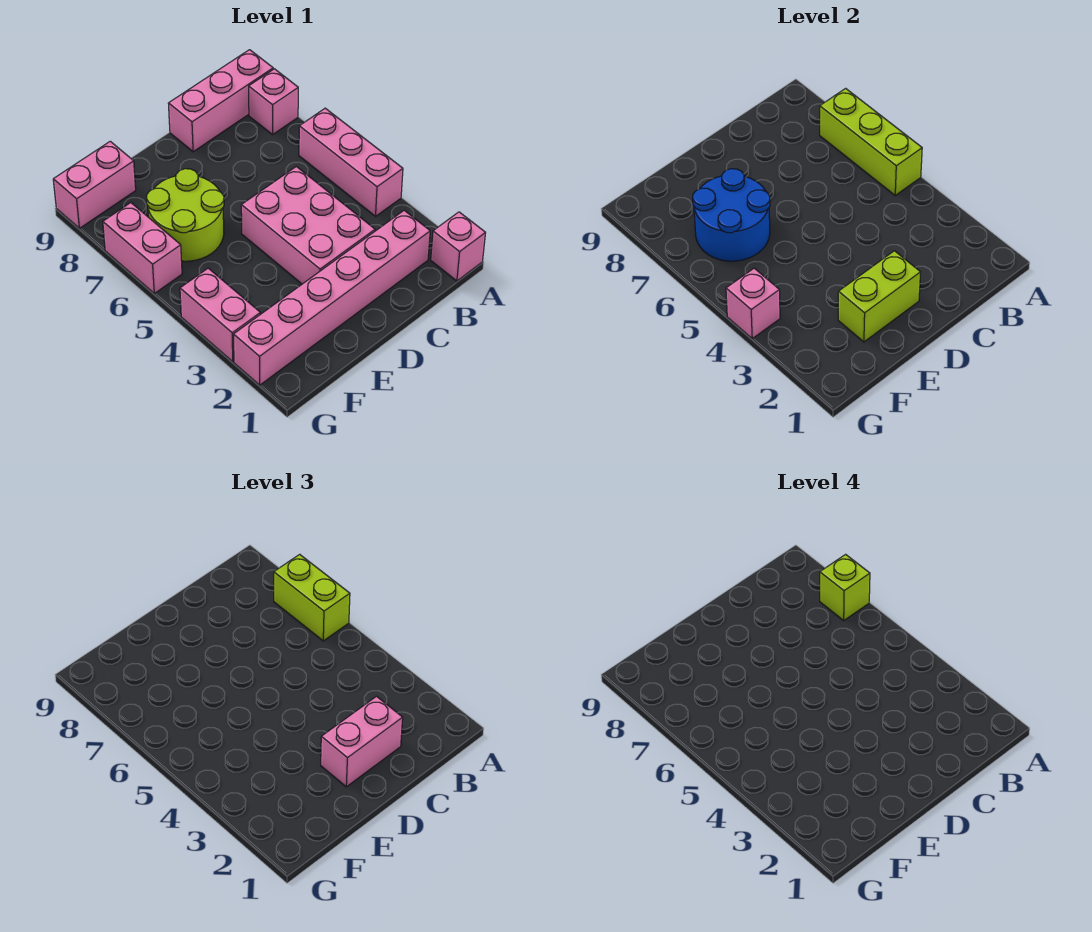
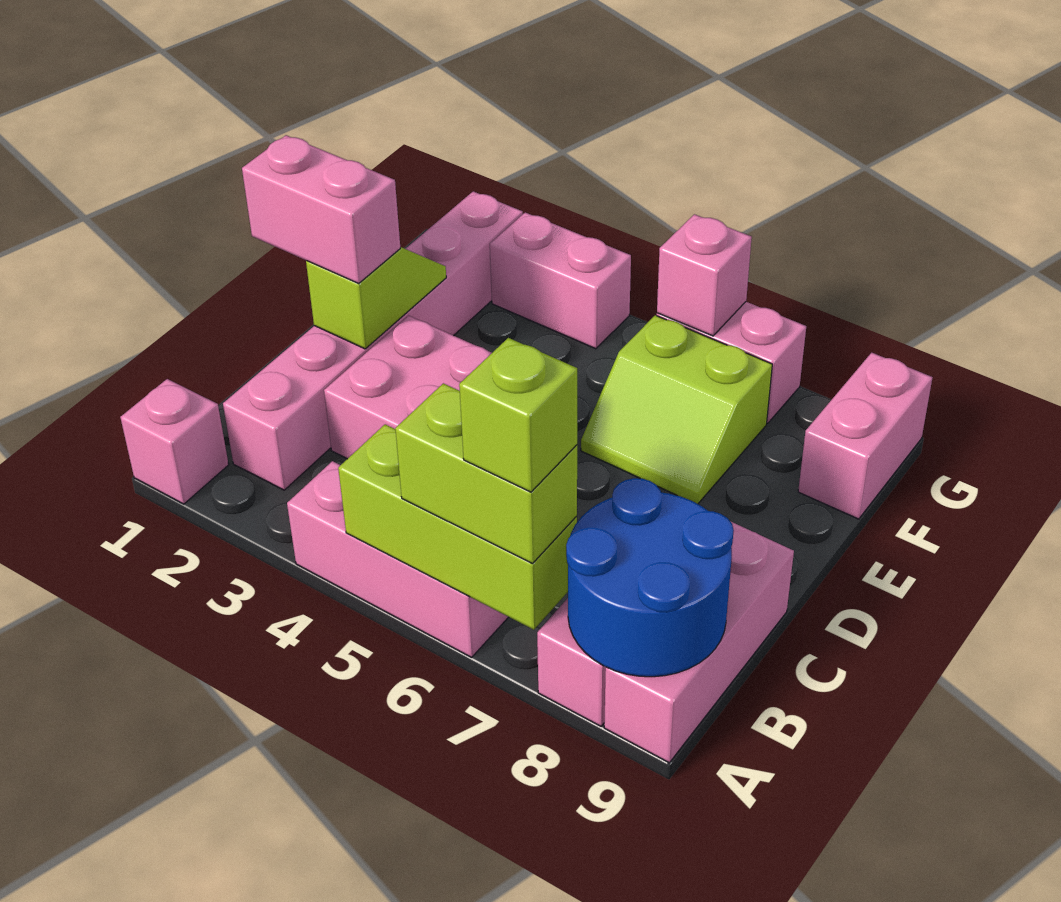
pink brick C2:D2 level 3 -> pink brick D1:D2 level 3
lime brick D2:E2 level 2 -> lime slope D2:E2 level 2 top D
lime round brick E6:F7 level 1 -> lime slope E6:F7 level 1 top F
blue round brick E6:F7 level 2 -> blue round brick A8:B9 level 2
pink brick G4 level 2 -> pink brick G6 level 2

